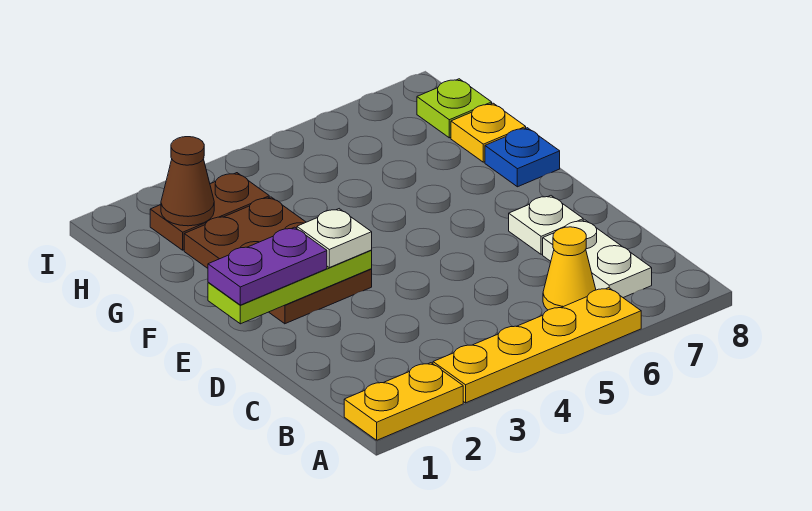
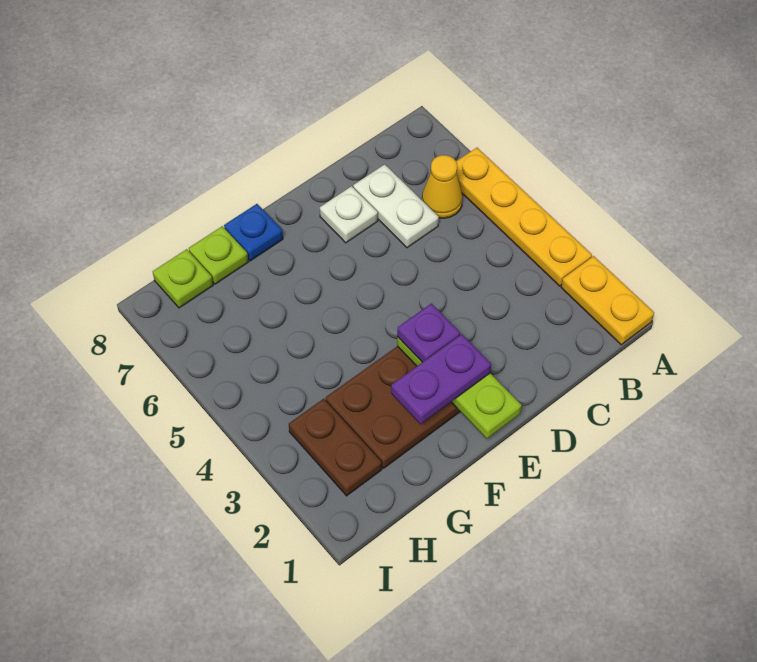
white plate B7:C7 level 1 -> white plate C6:C7 level 1
purple plate E1:E2 level 3 -> purple plate E2:F2 level 3
white plate E3 level 3 -> purple plate E3 level 3
yellow plate G8 level 1 -> lime plate G8 level 1
brown cone H2 level 2 -> none

